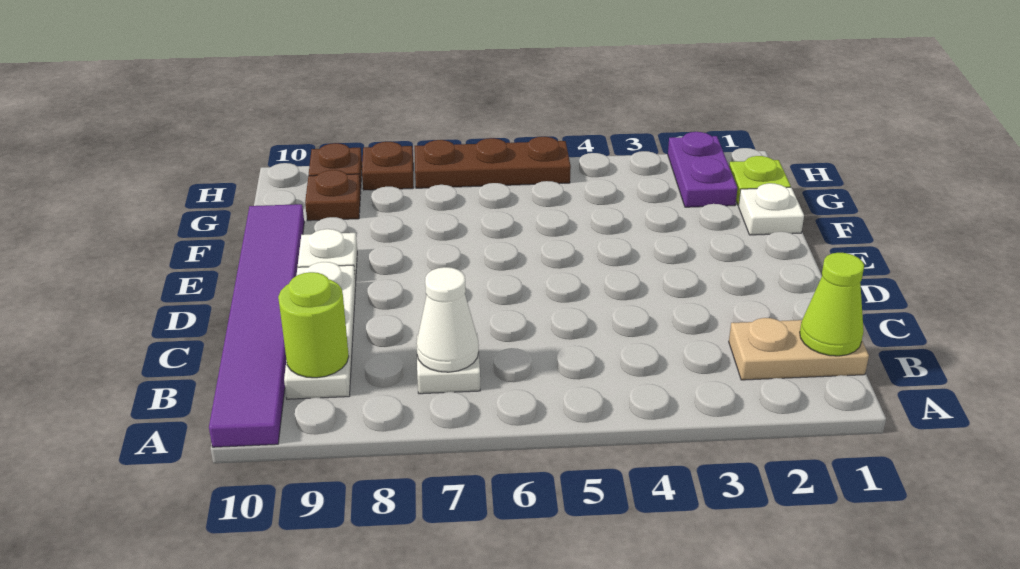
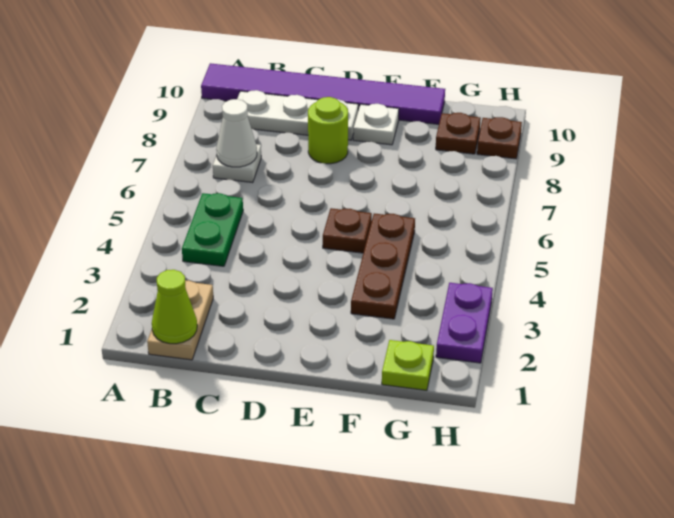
none -> green plate B4:B5 level 1
lime round brick B9 level 2 -> lime round brick D8 level 1
white plate F1 level 1 -> none
purple plate G2:H2 level 1 -> purple plate H2:H3 level 1
brown plate H5:H7 level 1 -> brown plate F3:F5 level 1
brown plate H8 level 1 -> brown plate E5 level 1

